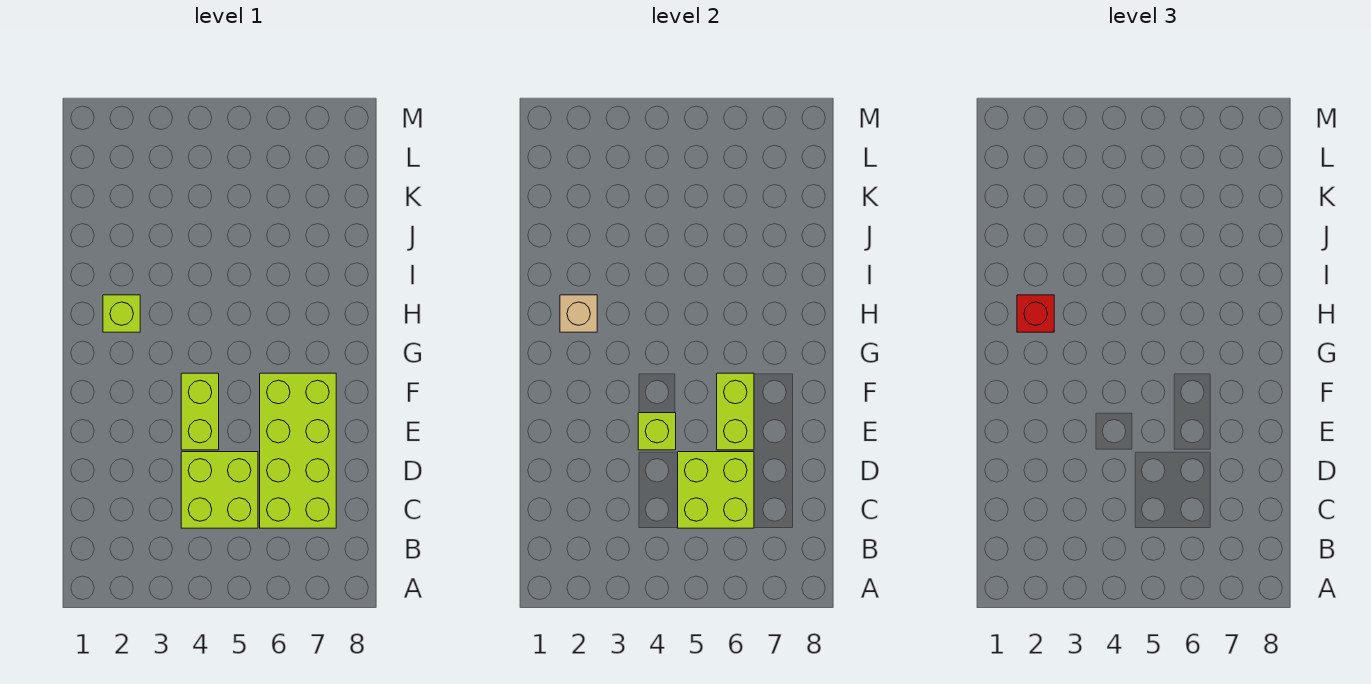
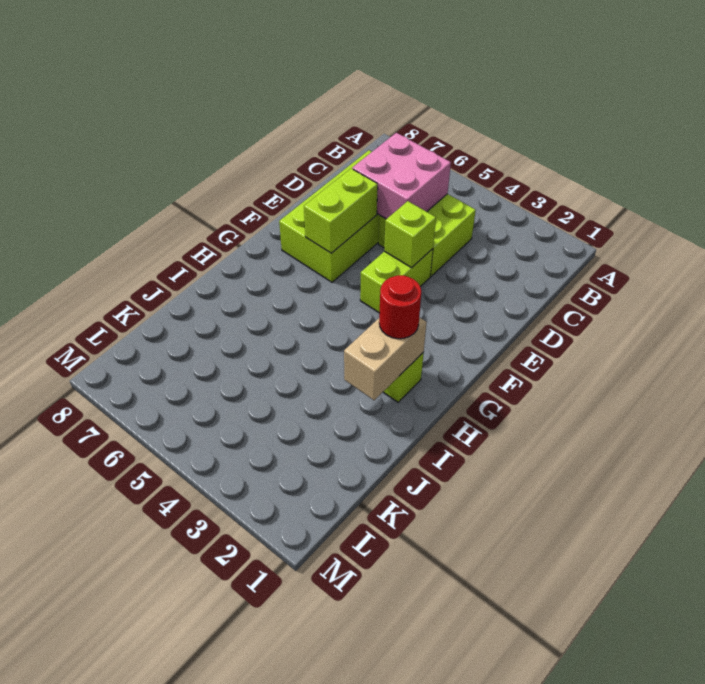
lime brick C5:D6 level 2 -> pink brick C5:D6 level 2
tan brick H2 level 2 -> tan brick H2:I2 level 2
red brick H2 level 3 -> red round brick H2 level 3

